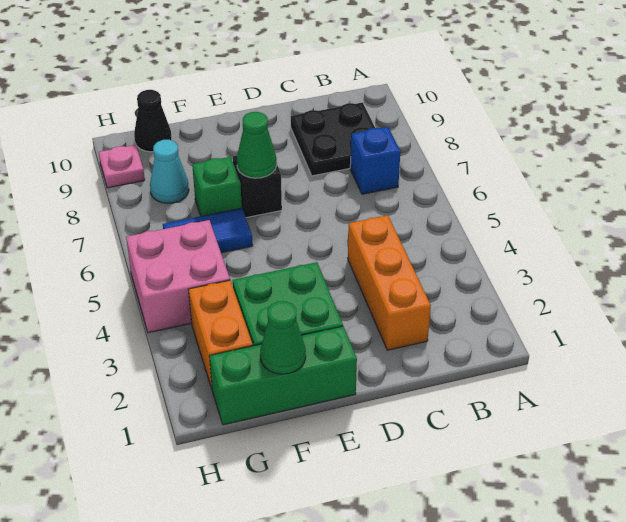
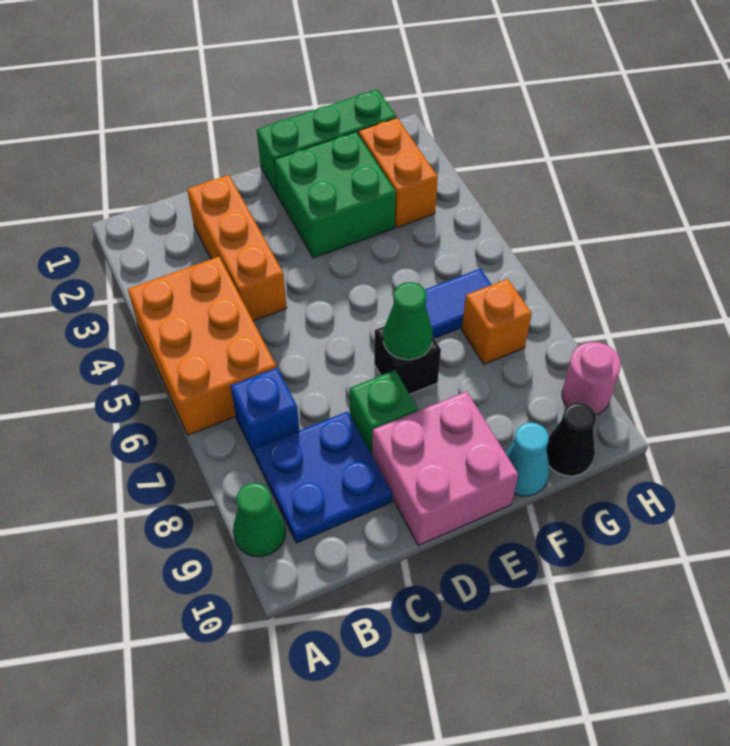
none -> orange brick A4:B6 level 1
black plate B8:C9 level 1 -> blue plate B8:C9 level 1
green cone F1 level 2 -> green cone A9 level 1
green brick F7 level 1 -> green brick D8 level 1
pink brick G4:H5 level 1 -> pink brick D9:E10 level 1
none -> orange brick G7 level 1
cyan cone G8 level 1 -> cyan cone F10 level 1
pink plate H9 level 1 -> pink round brick H9 level 1

